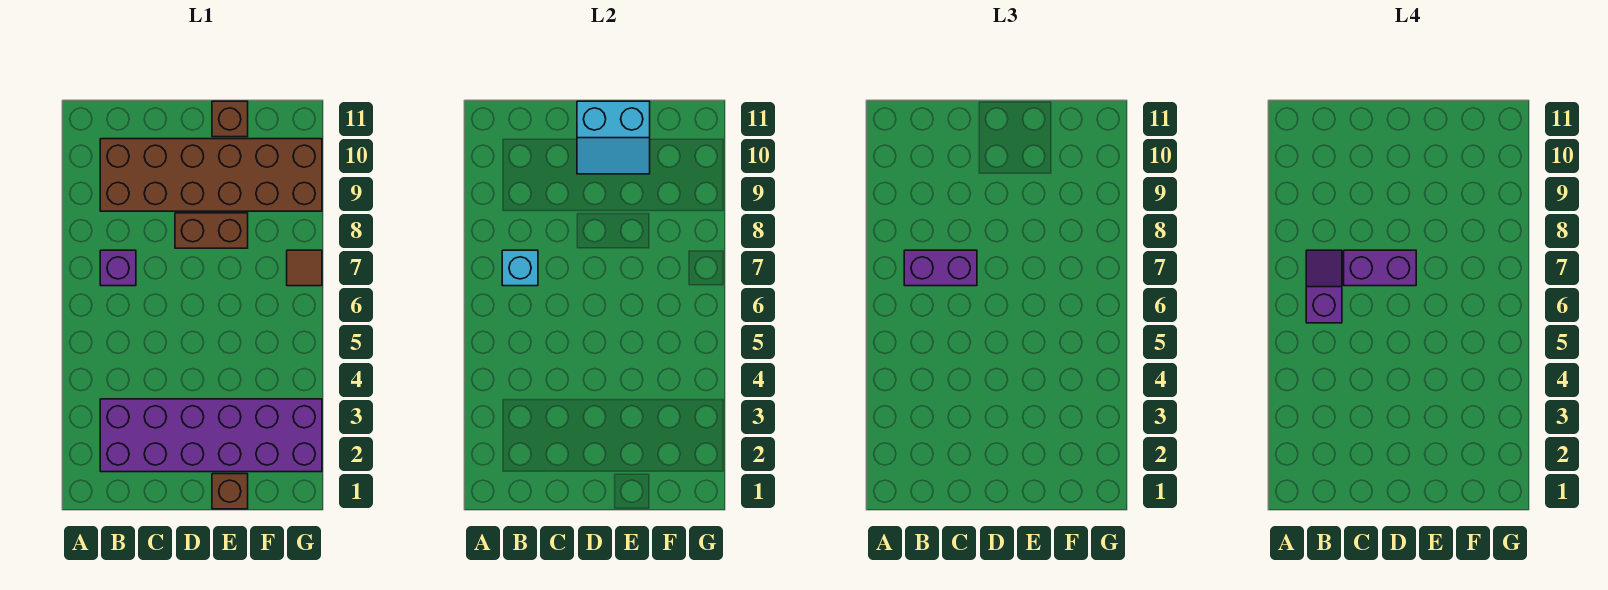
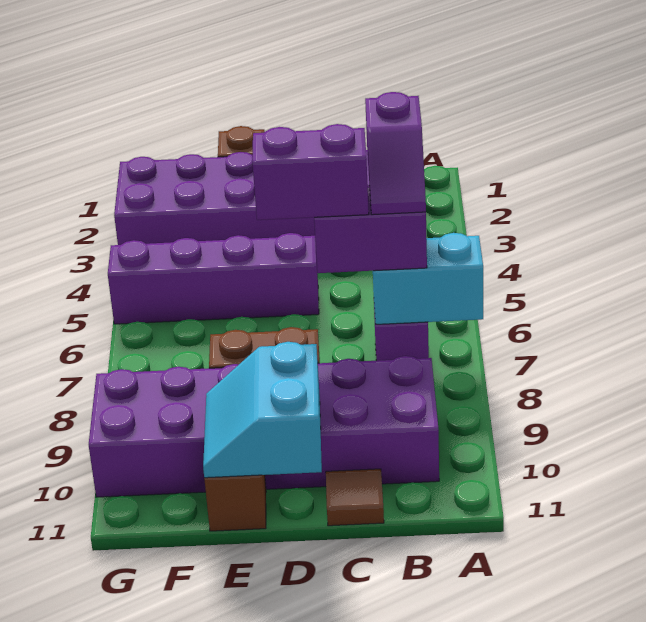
cyan brick B7 level 2 -> cyan brick A7:B7 level 2
brown brick B9:G10 level 1 -> purple brick B9:G10 level 1
none -> purple brick D5:G5 level 1
cyan slope D10:E11 level 2 top 11 -> cyan slope D10:E11 level 2 top D
brown tile G7 level 1 -> brown tile C11 level 1

